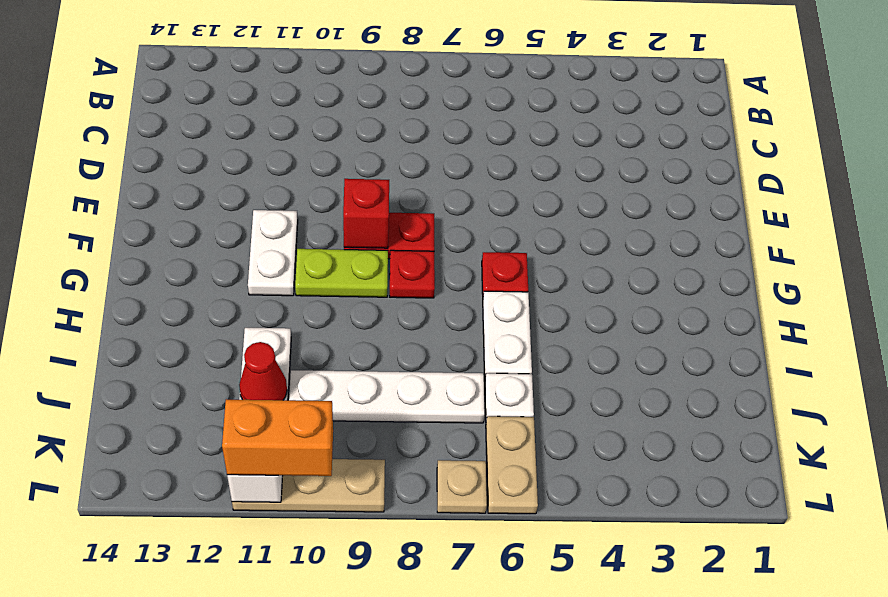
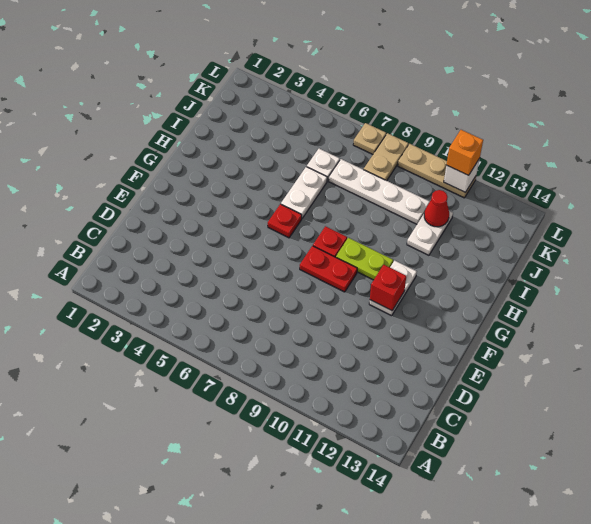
red brick F9 level 2 -> red brick F11 level 2
tan plate K6:L6 level 1 -> tan plate K8:L8 level 1
orange brick L10:L11 level 3 -> orange brick L11 level 3

